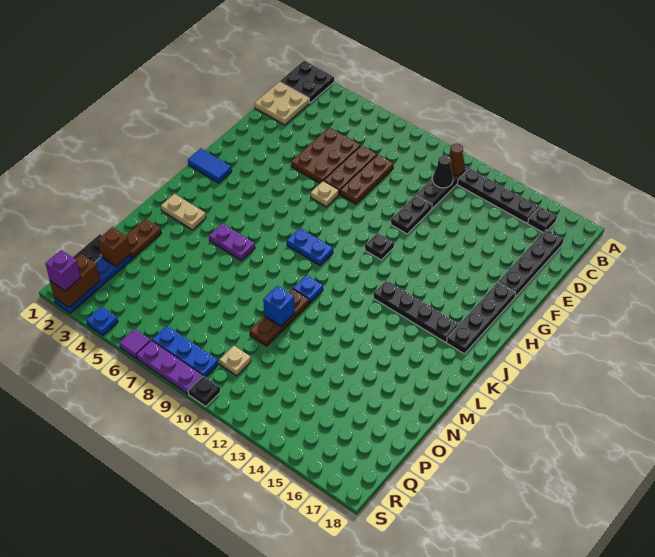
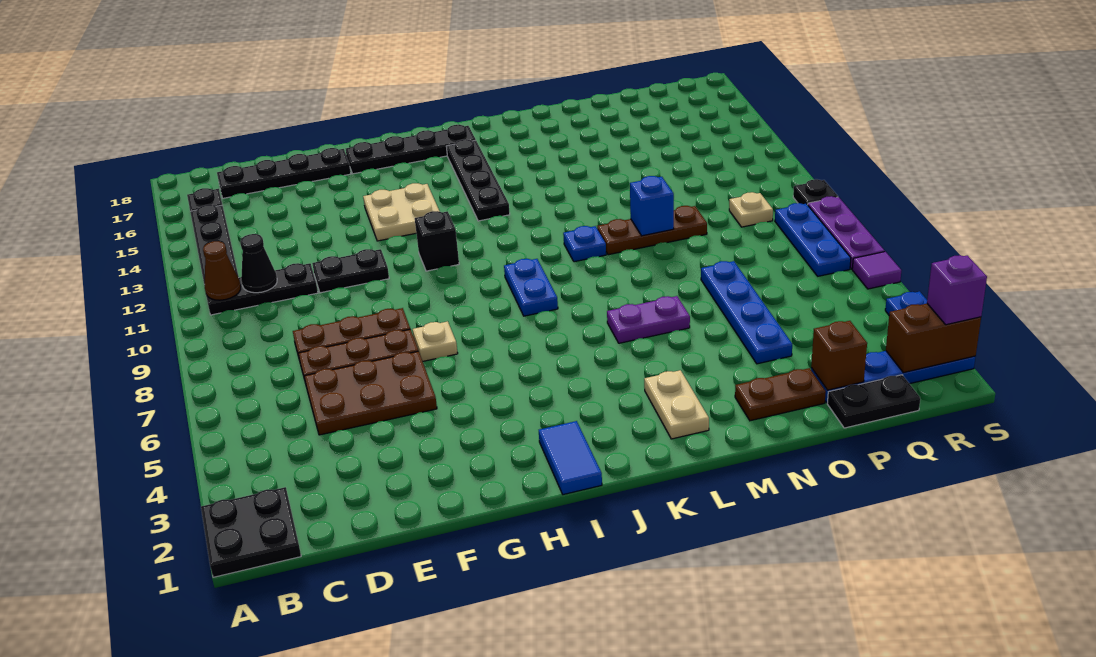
tan plate C1:D2 level 1 -> tan plate G13:H14 level 1
black plate H11 level 1 -> black brick H11 level 1
purple plate L5:L6 level 1 -> purple plate L6:M6 level 1
none -> blue plate O4:O7 level 1

